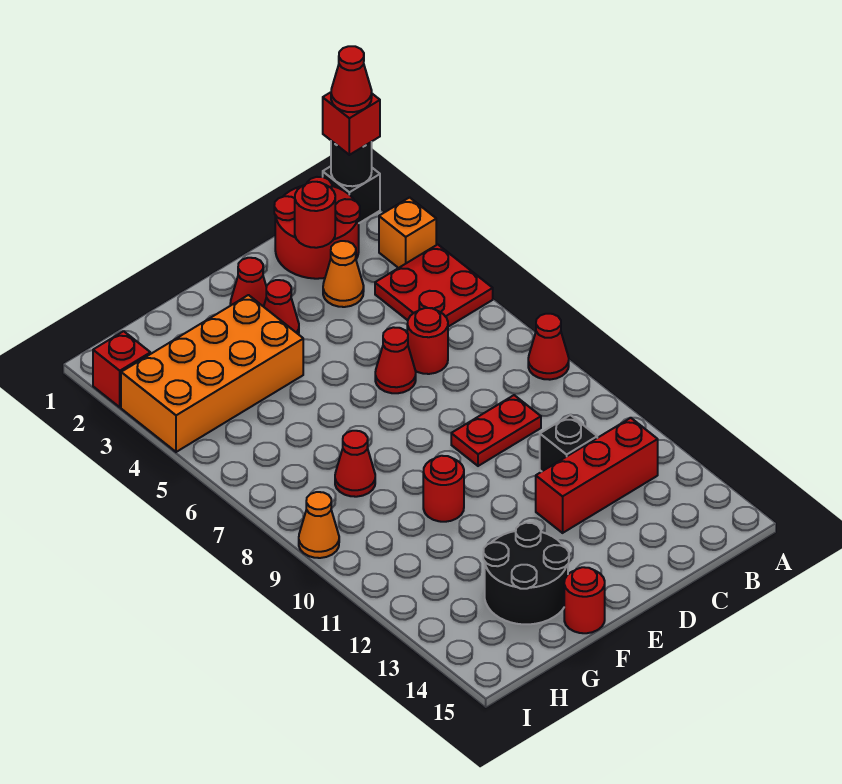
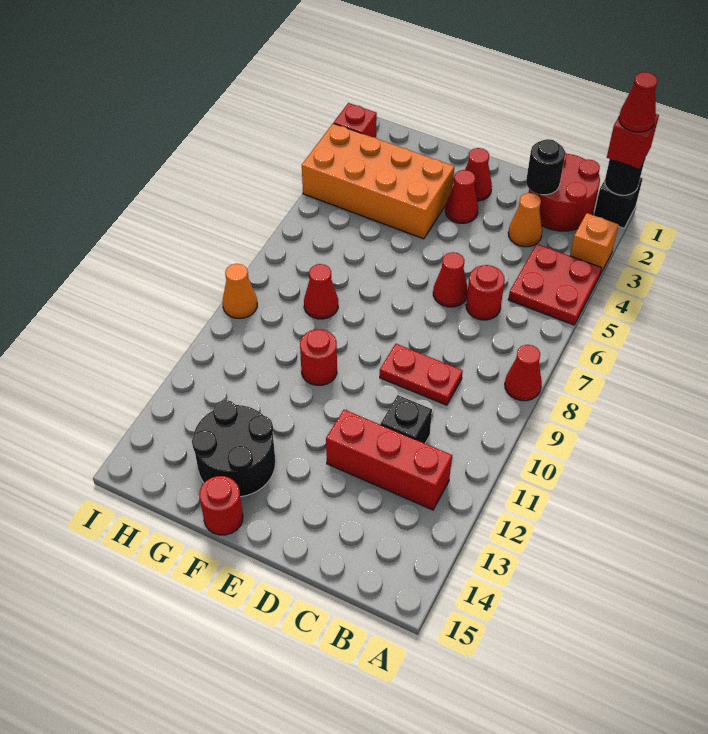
red round brick C2 level 2 -> black round brick C2 level 2

